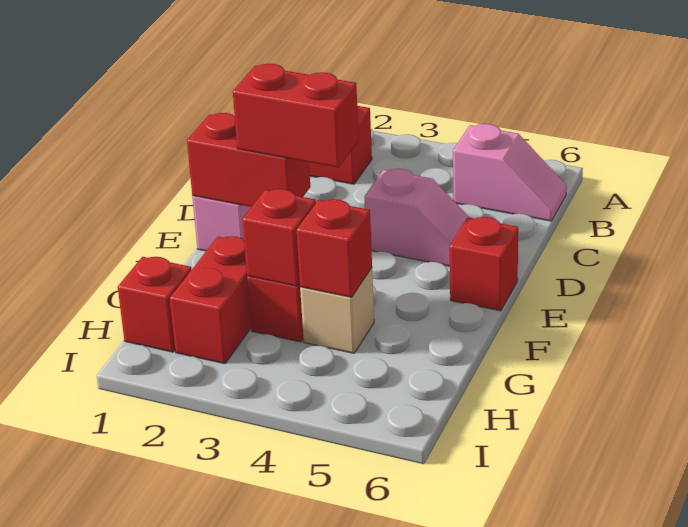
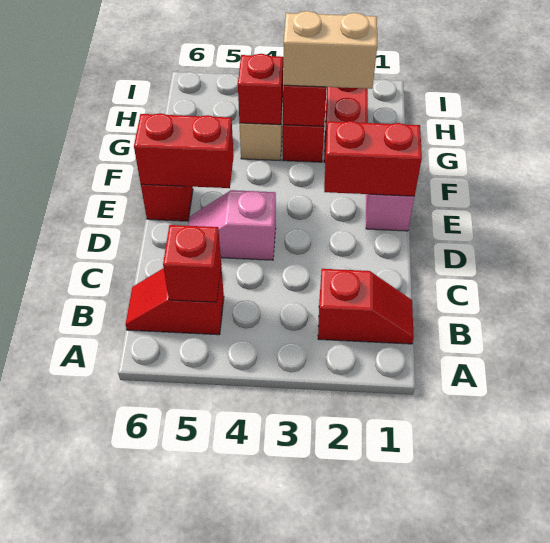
pink slope B5:B6 level 1 top 5 -> red slope B5:B6 level 1 top 5
red brick E2:E3 level 3 -> red brick E5:E6 level 2
none -> tan brick G2:G3 level 3
red brick H1 level 1 -> red brick B5 level 2

